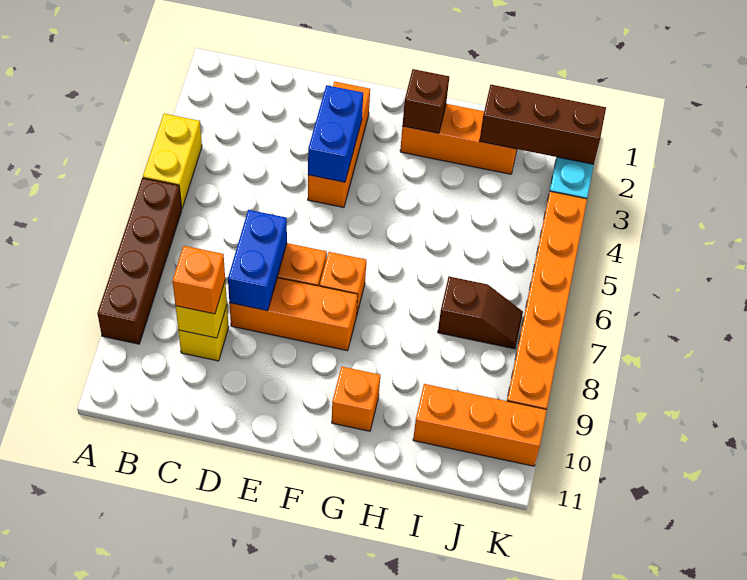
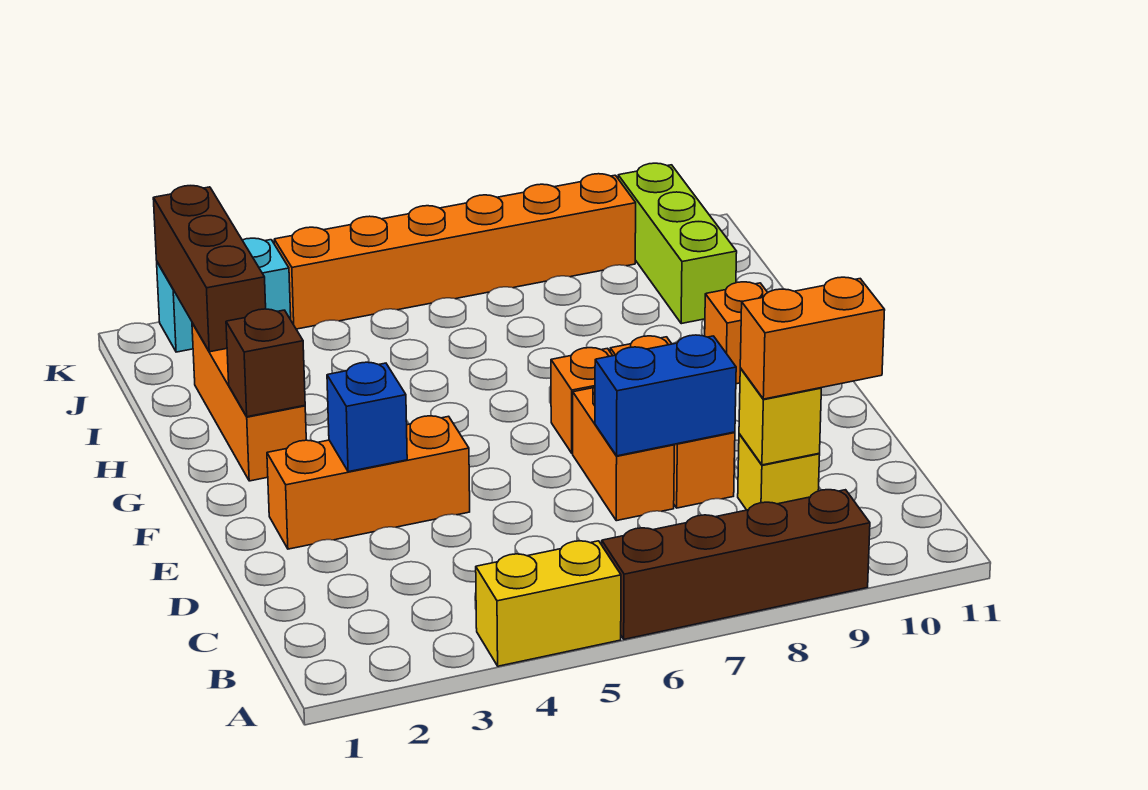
orange brick C9 level 3 -> orange brick C9:C10 level 3
blue brick E3:E4 level 2 -> blue brick E3 level 2
brown slope I7:J7 level 1 top I -> none
orange brick I10:K10 level 1 -> lime brick I10:K10 level 1

